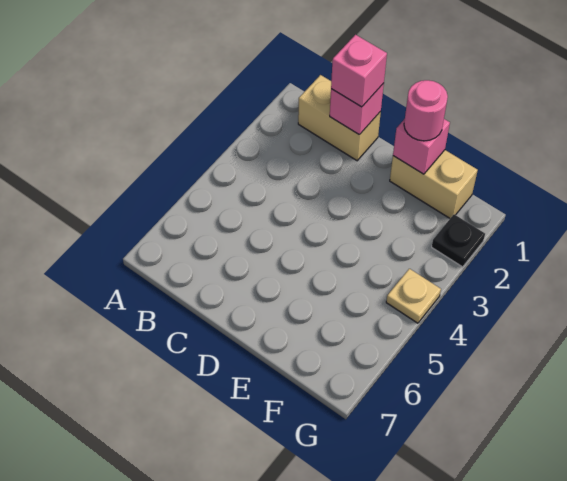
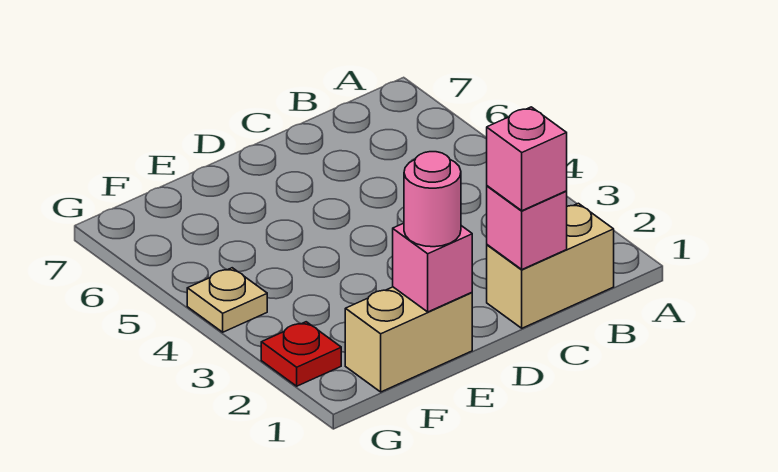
black plate G2 level 1 -> red plate G2 level 1

